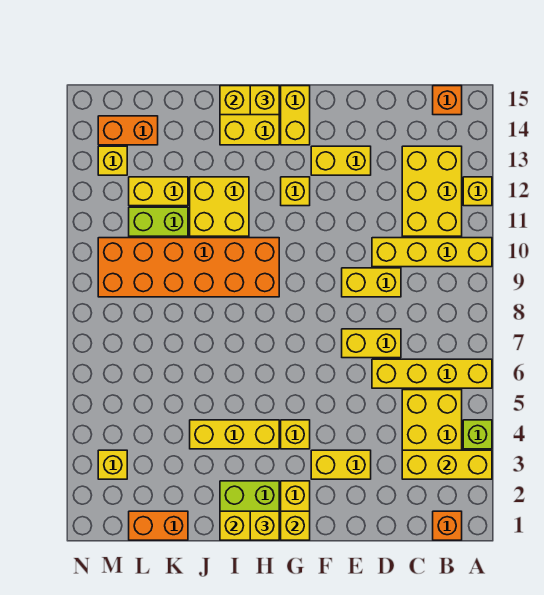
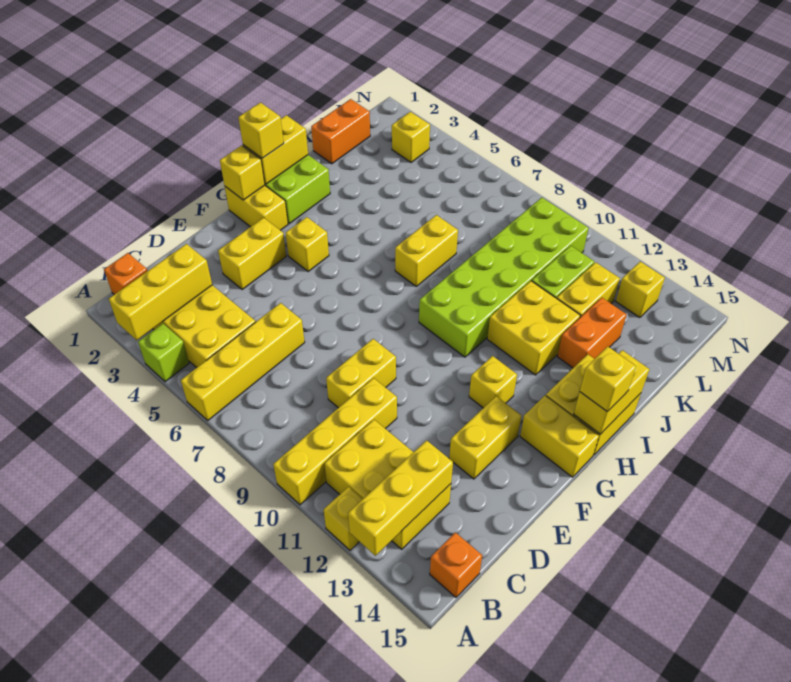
yellow brick D7:E7 level 1 -> yellow brick I7:J7 level 1
yellow brick H4:J4 level 1 -> yellow brick A13:C13 level 2
orange brick H9:M10 level 1 -> lime brick H9:M10 level 1
orange brick L14:M14 level 1 -> orange brick J13:K13 level 1

